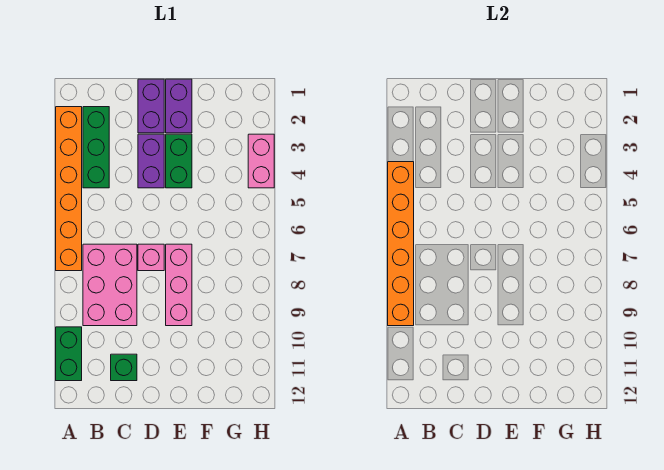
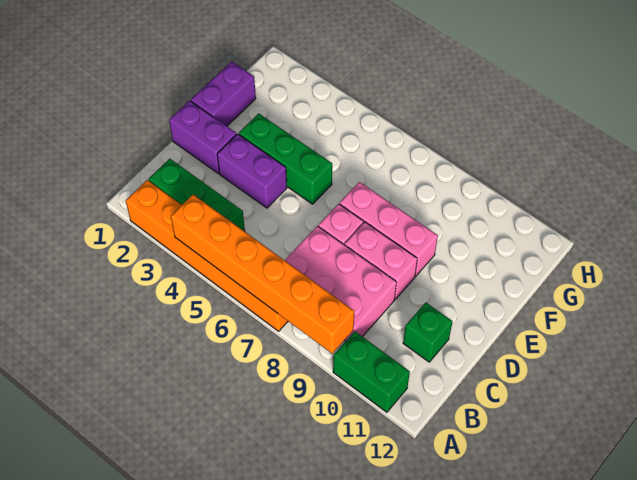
purple brick E1:E2 level 1 -> purple brick E1:F1 level 1
green brick E3:E4 level 1 -> green brick E3:E5 level 1
pink brick H3:H4 level 1 -> pink brick D8:D9 level 1

